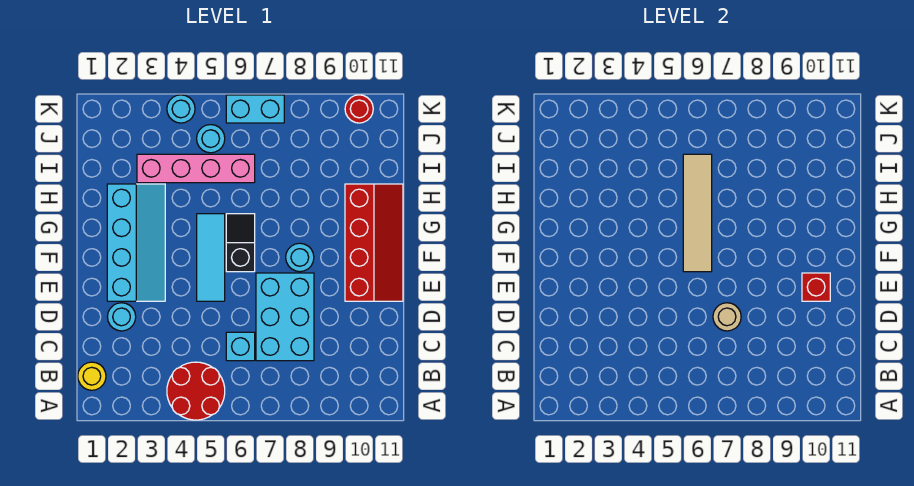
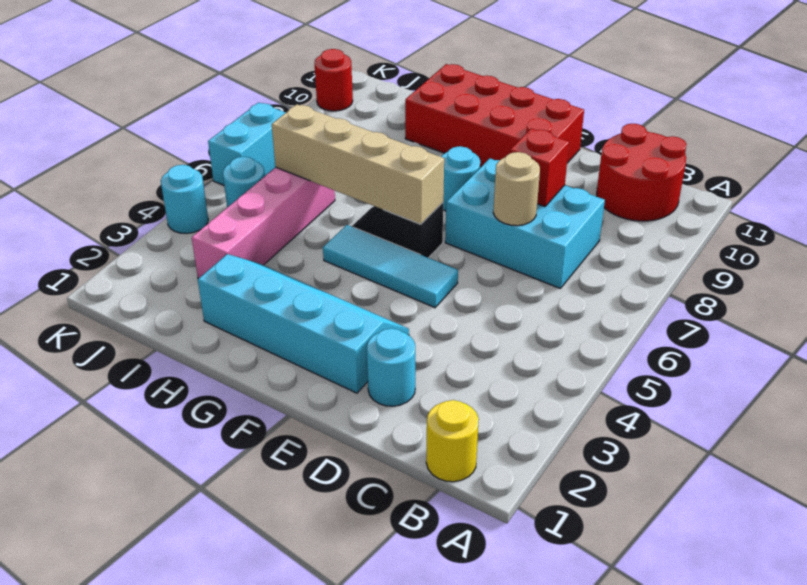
red round brick A4:B5 level 1 -> red round brick B10:C11 level 1
cyan brick C6 level 1 -> none
red slope E10:H11 level 1 top 10 -> red brick E10:H11 level 1
red brick E10 level 2 -> red brick D8 level 2
tan tile F6:I6 level 2 -> tan brick F6:I6 level 2

